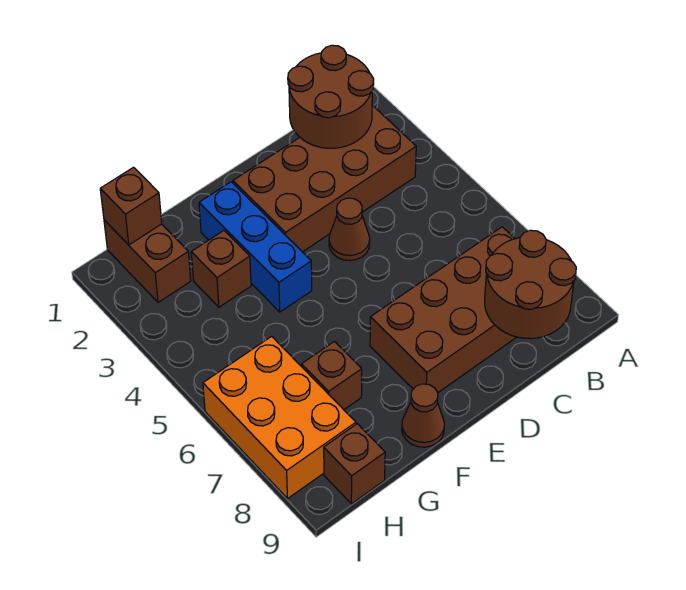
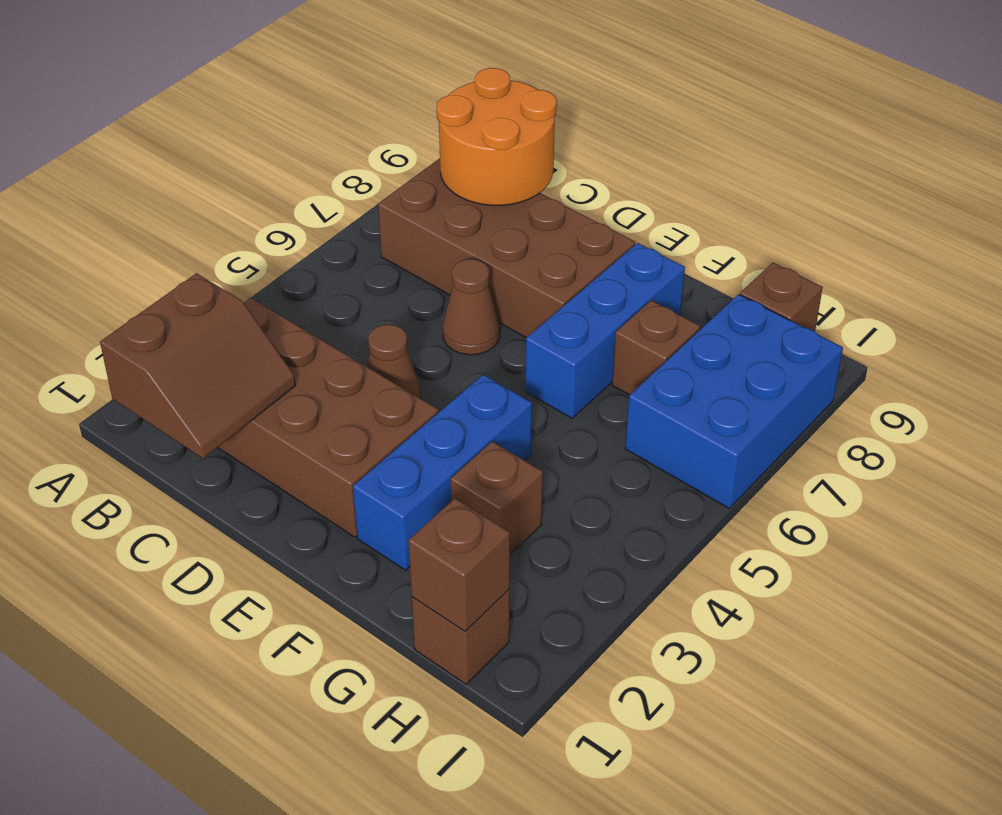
brown round brick B1:C2 level 2 -> brown slope B1:C2 level 2 top B
brown round brick B8:C9 level 2 -> orange round brick B8:C9 level 2
none -> blue brick F6:F8 level 1
brown cone F9 level 1 -> brown cone D6 level 1
brown brick H1:H2 level 1 -> brown brick H1 level 1
orange brick H6:I8 level 1 -> blue brick H6:I8 level 1

